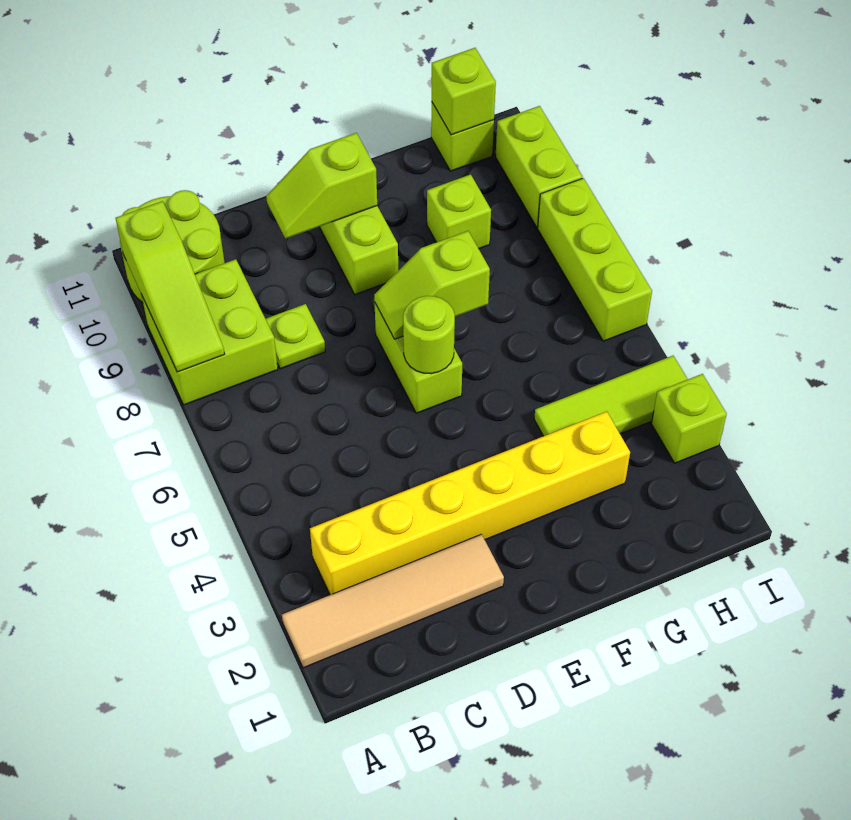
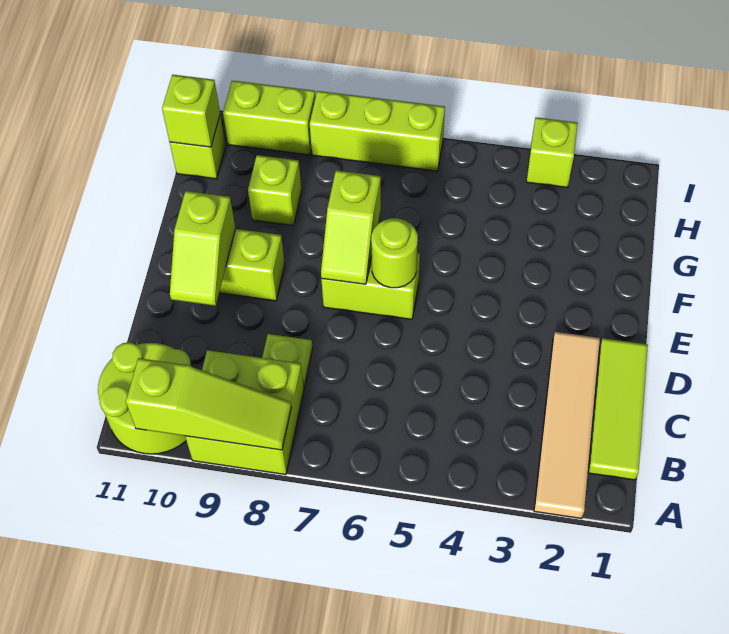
yellow brick B3:G3 level 1 -> none
lime tile G4:I4 level 1 -> lime tile B1:D1 level 1

